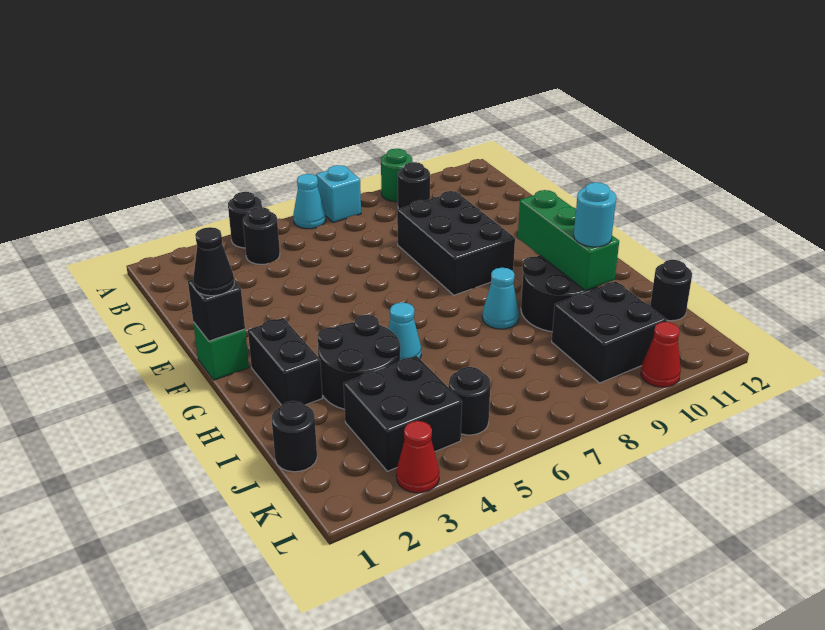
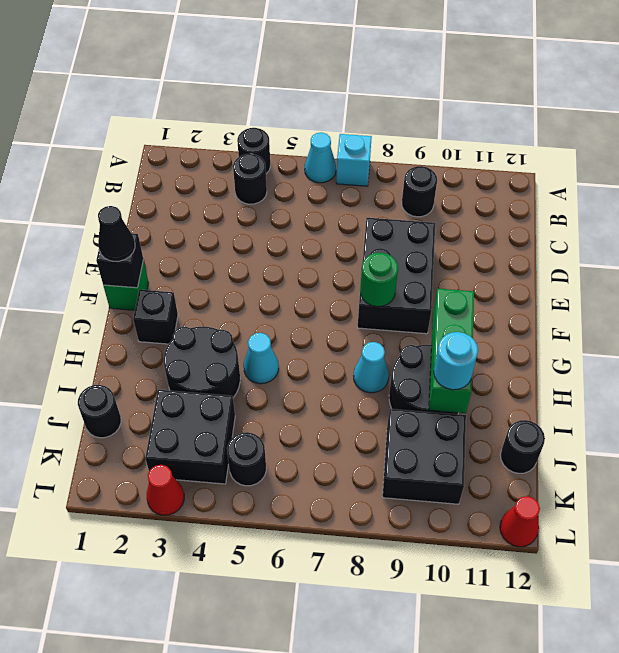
green round brick A9 level 1 -> green round brick F8 level 2
black brick G2:H2 level 1 -> black brick G2 level 1
red cone L10 level 1 -> red cone L12 level 1

